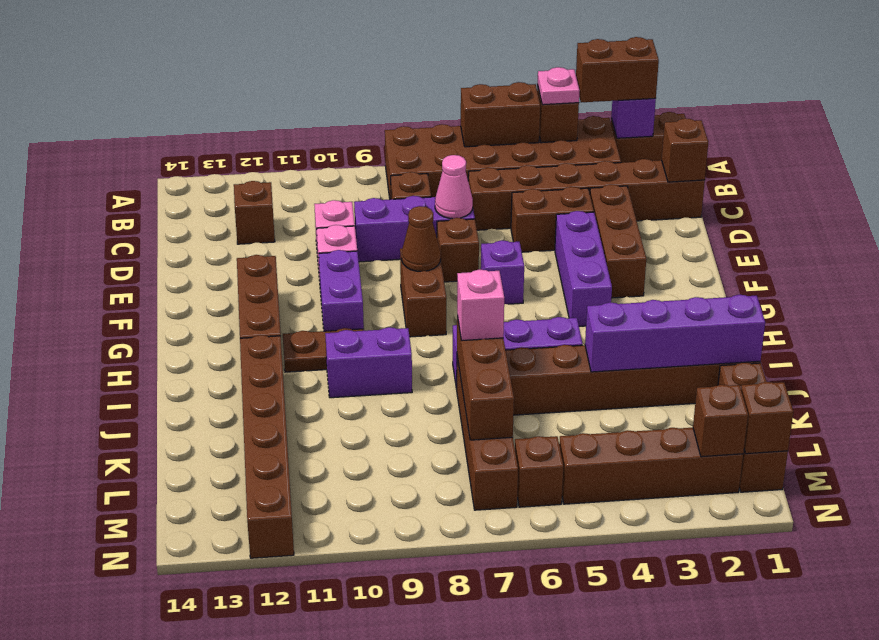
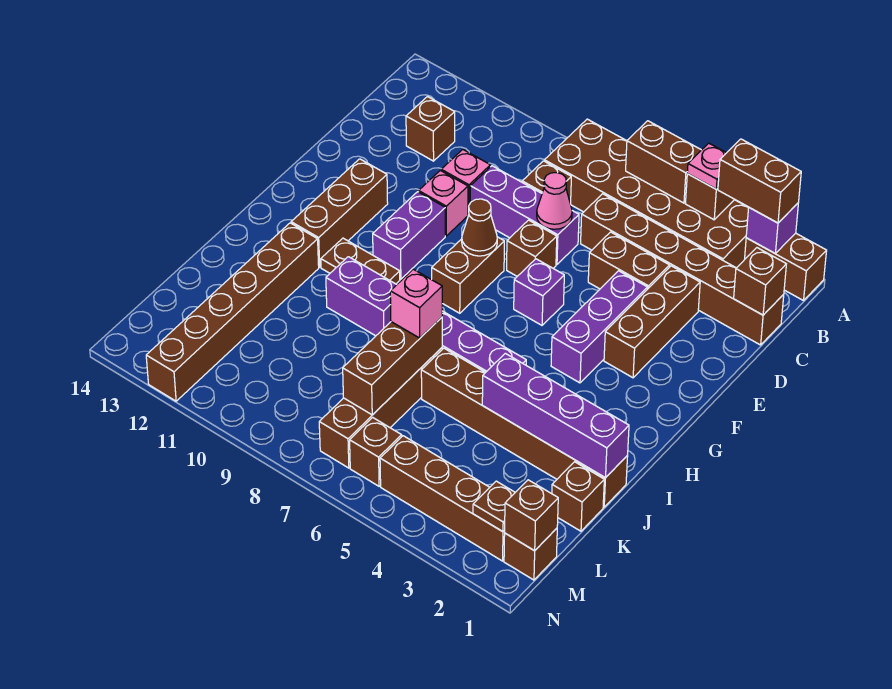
brown brick M2 level 2 -> brown plate M2 level 2

